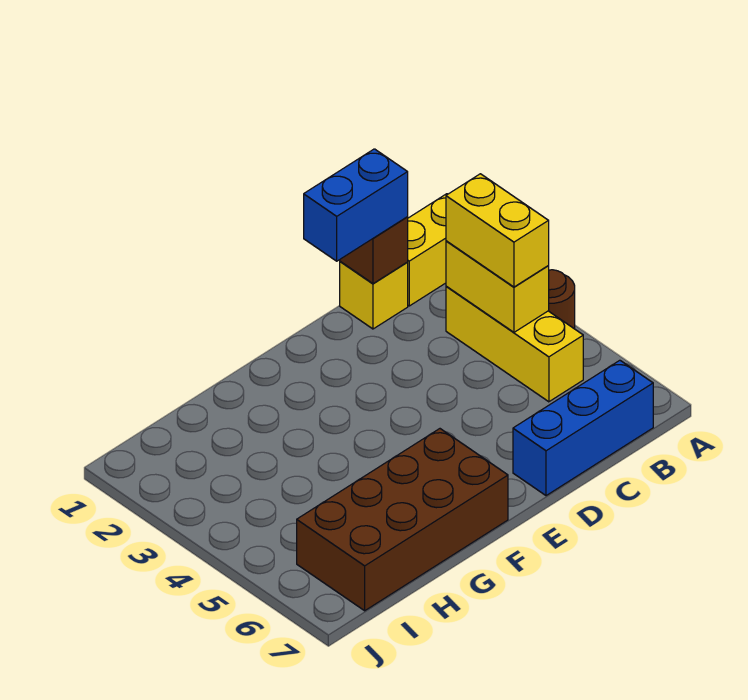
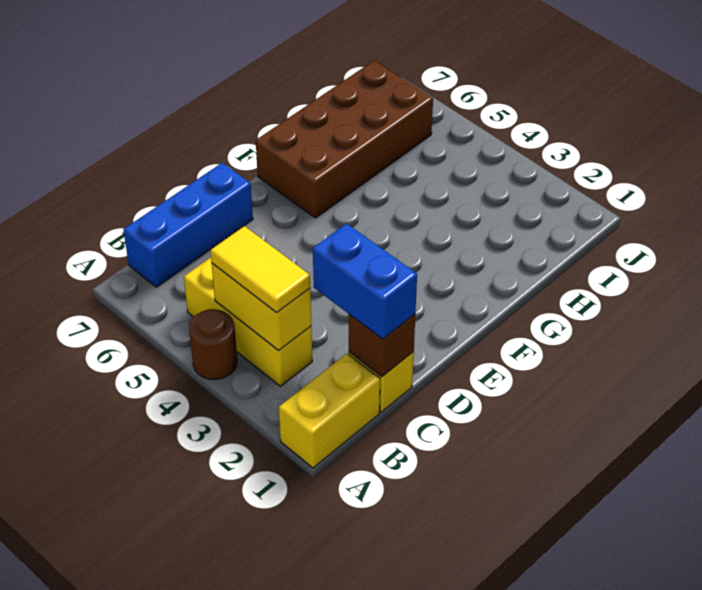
yellow brick B3:B4 level 3 -> yellow tile B3:B4 level 3
blue brick C1:D1 level 3 -> blue brick C1:C2 level 3

